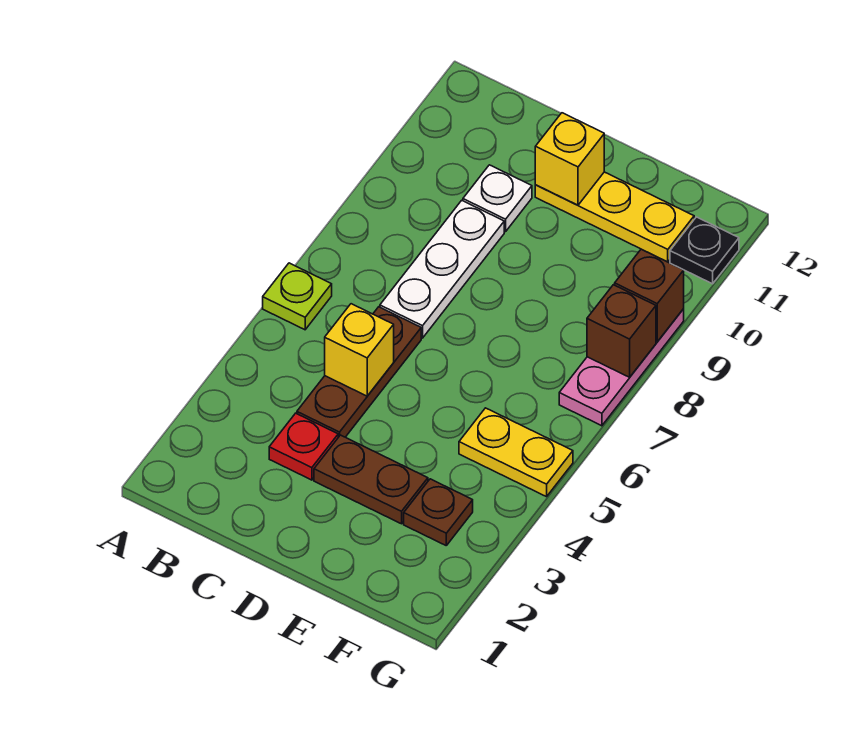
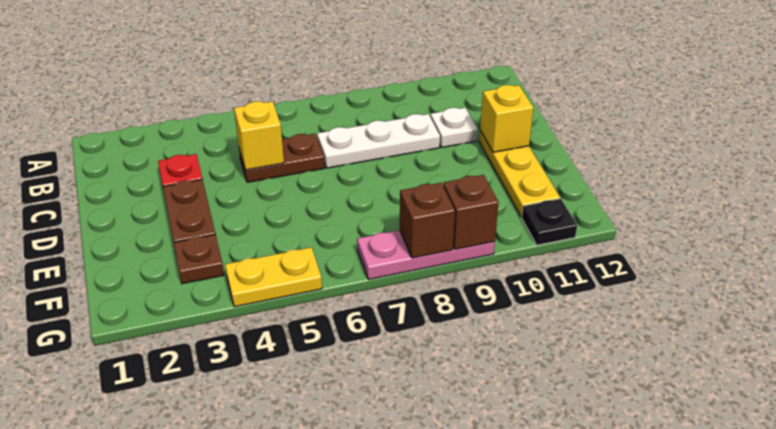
lime plate A6 level 1 -> none
brown plate C4:C6 level 1 -> brown plate C5:C6 level 1
yellow plate F5:G5 level 1 -> yellow plate G4:G5 level 1

